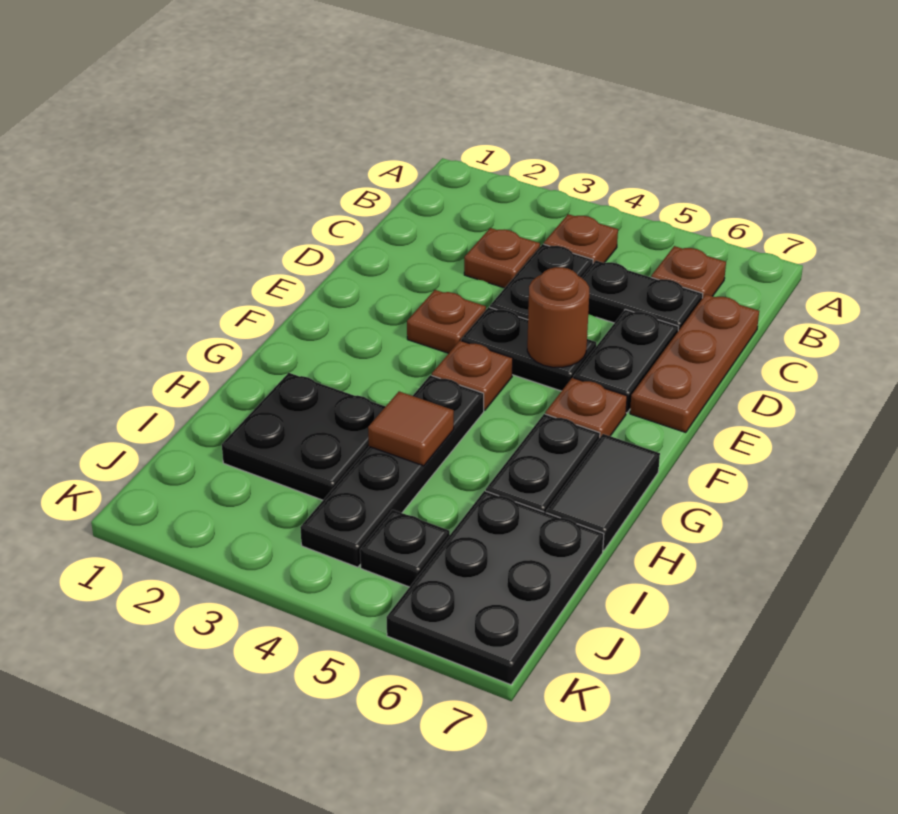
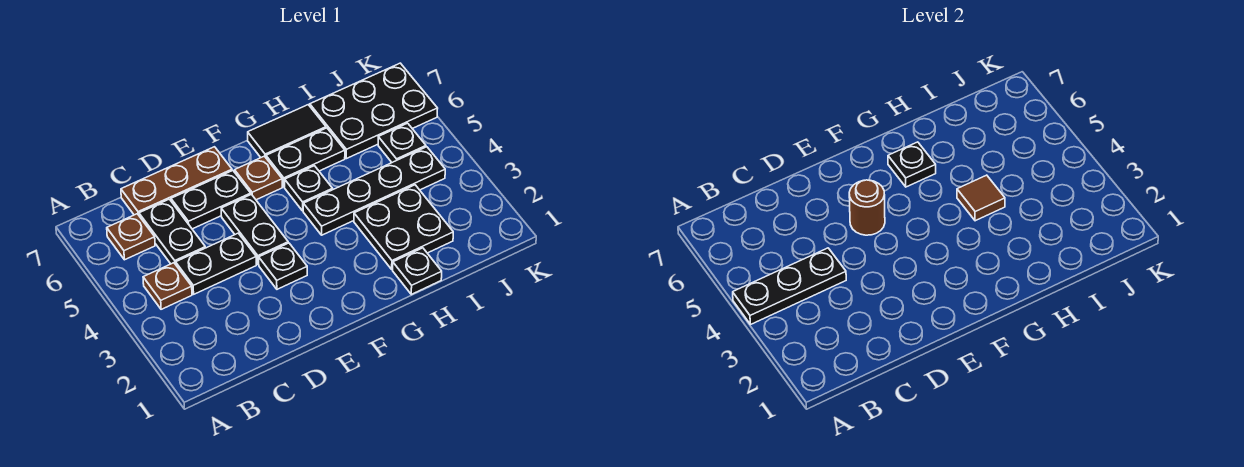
none -> black plate A4:C4 level 2
brown plate C3 level 1 -> none
brown plate E3 level 1 -> black plate E3 level 1
brown plate F4 level 1 -> none
none -> black plate G5 level 1
none -> black plate G6 level 2
none -> black plate H1 level 1

